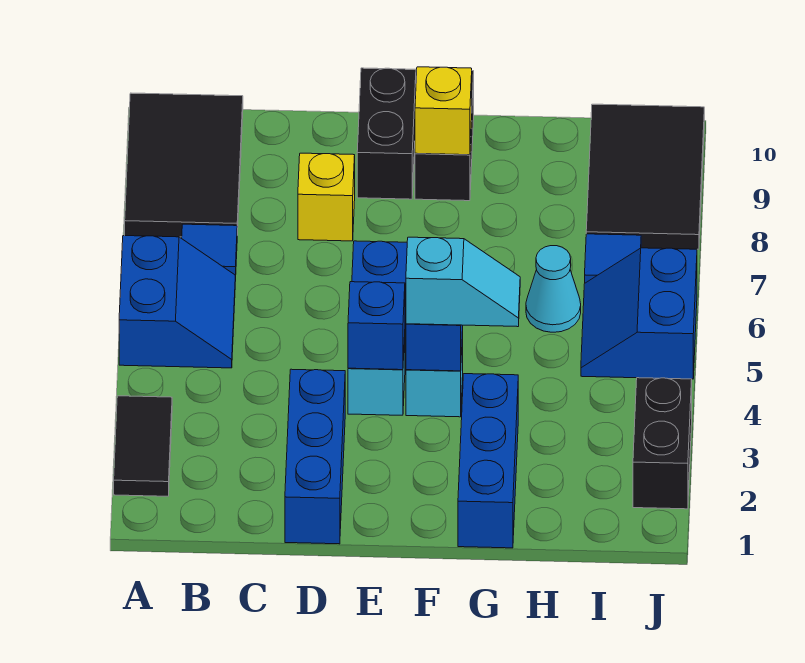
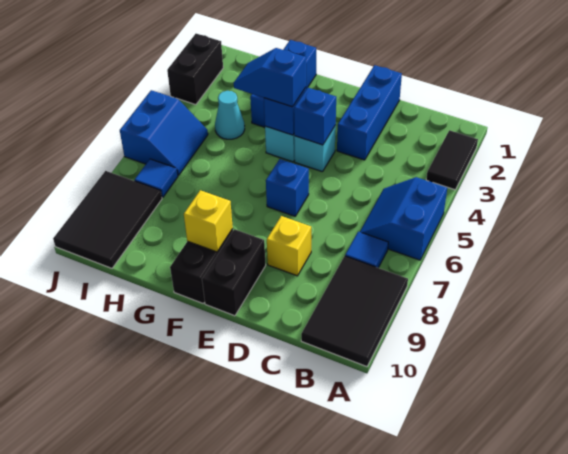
cyan slope F4:G4 level 3 top F -> blue slope F4:G4 level 3 top F
cyan cone H6 level 1 -> cyan cone H4 level 1

